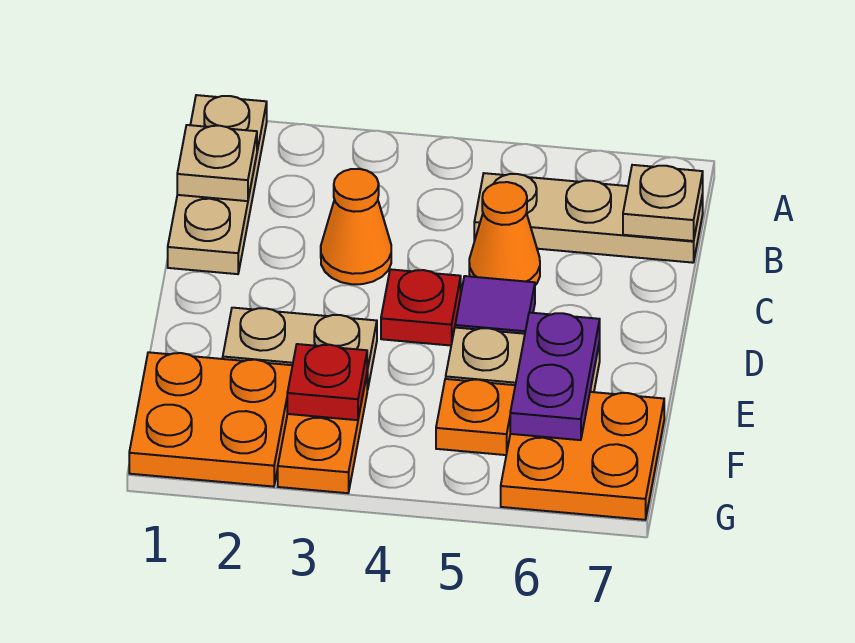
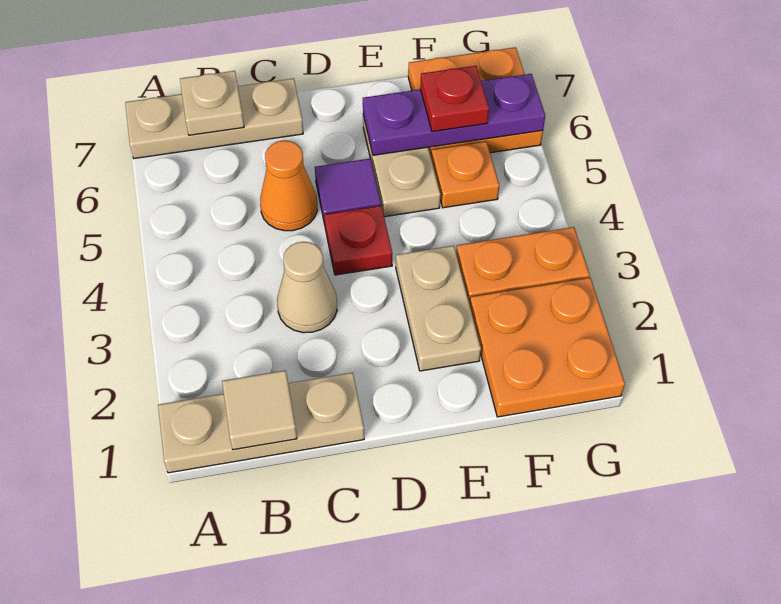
tan plate B1 level 2 -> tan tile B1 level 2
tan plate B5:B7 level 1 -> tan plate A7:C7 level 1
orange cone C3 level 1 -> tan cone C3 level 1
purple plate E6:F6 level 2 -> purple plate E6:G6 level 2
red plate F3 level 2 -> red plate F6 level 3

